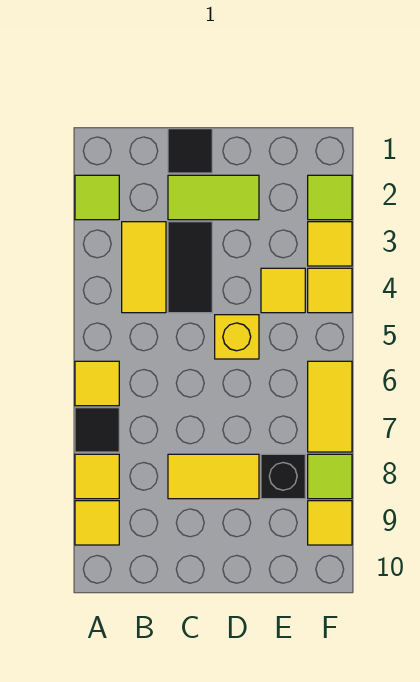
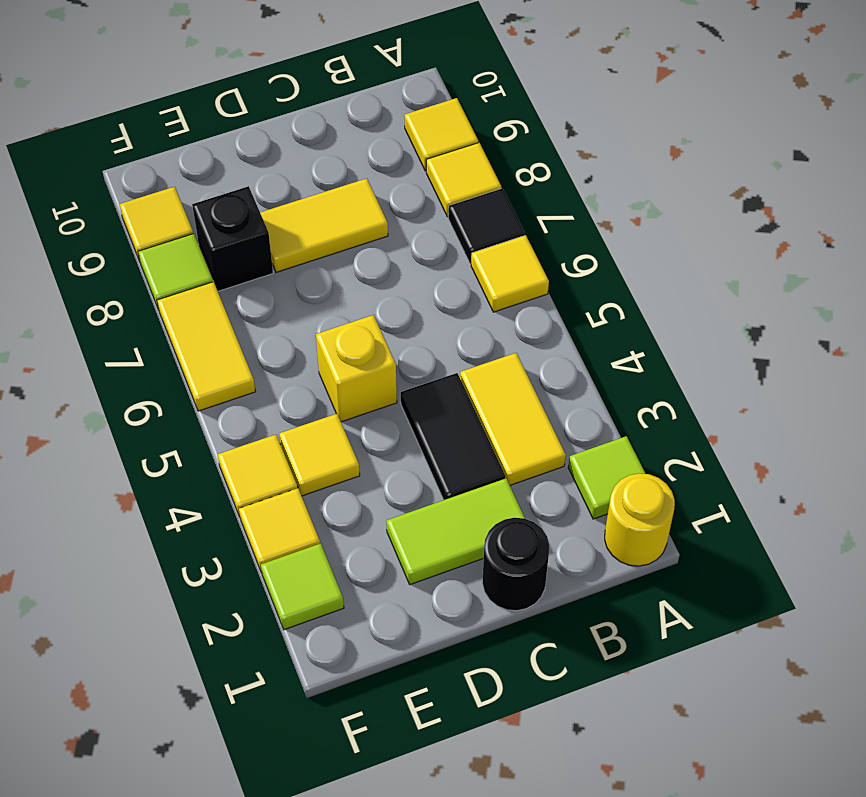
none -> yellow round brick A1 level 1
black tile C1 level 1 -> black round brick C1 level 1

